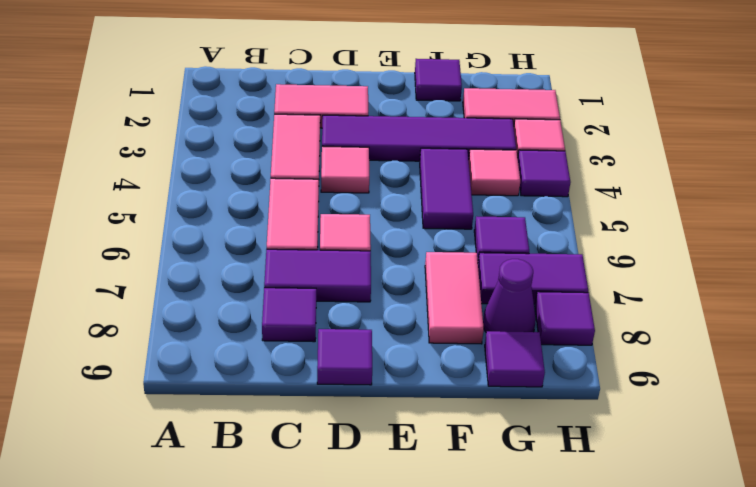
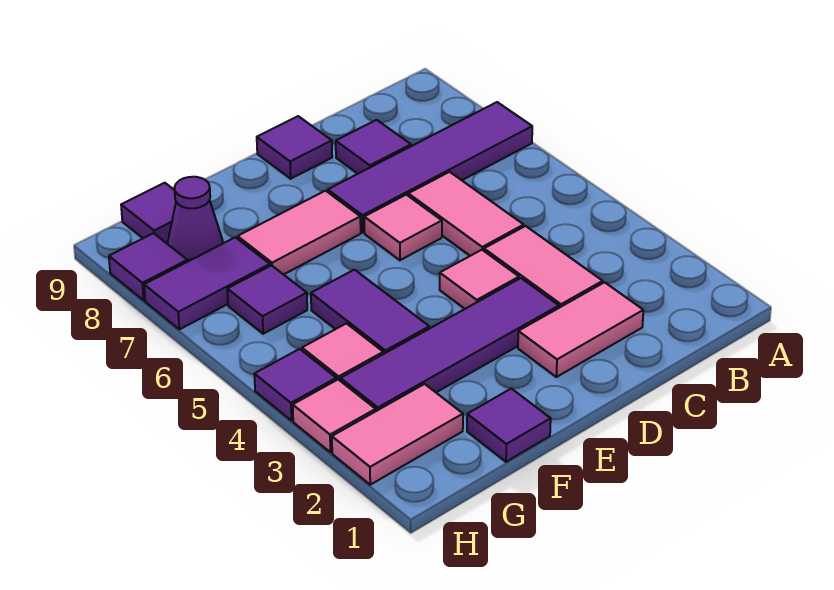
purple tile C7:D7 level 1 -> purple tile A7:D7 level 1
pink tile F7:F8 level 1 -> pink tile E7:F7 level 1

